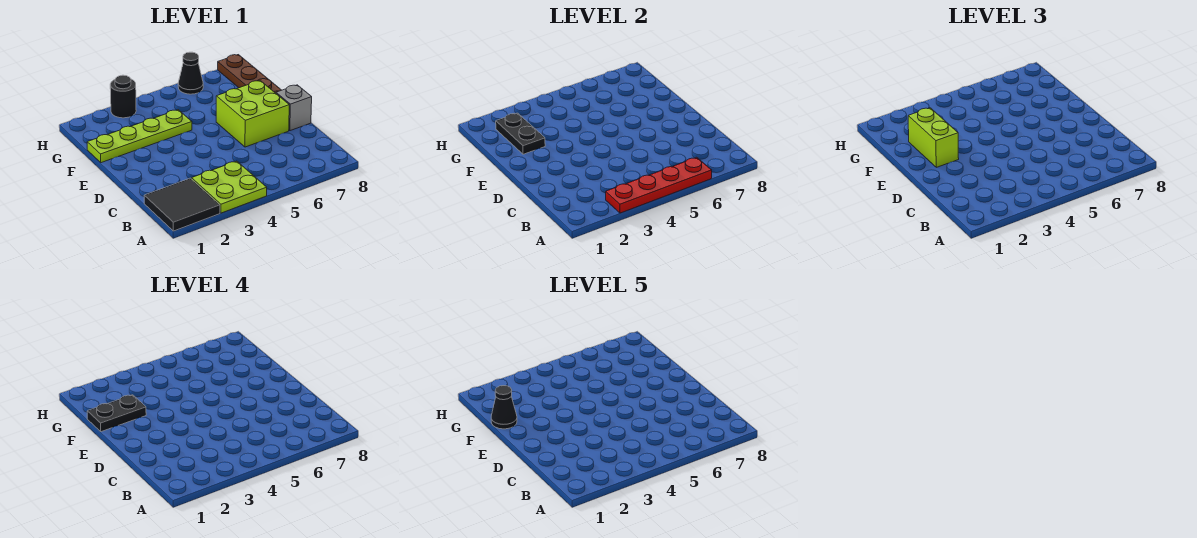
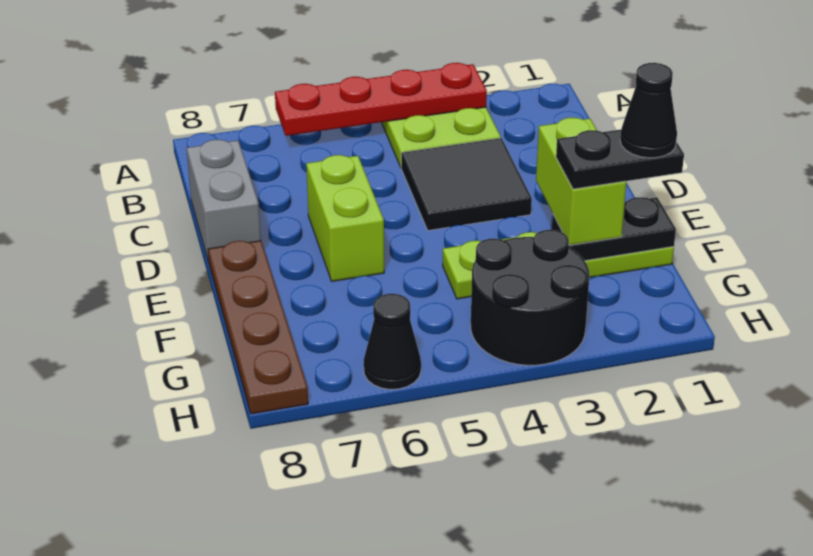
black tile A1:B2 level 1 -> black tile C3:D4 level 1
lime brick D6:E7 level 1 -> lime brick D6:E6 level 1
grey brick D8 level 1 -> grey brick C8:D8 level 1
black plate F2:G2 level 2 -> black plate F1:F2 level 2
black round brick H3 level 1 -> black round brick G3:H4 level 1

